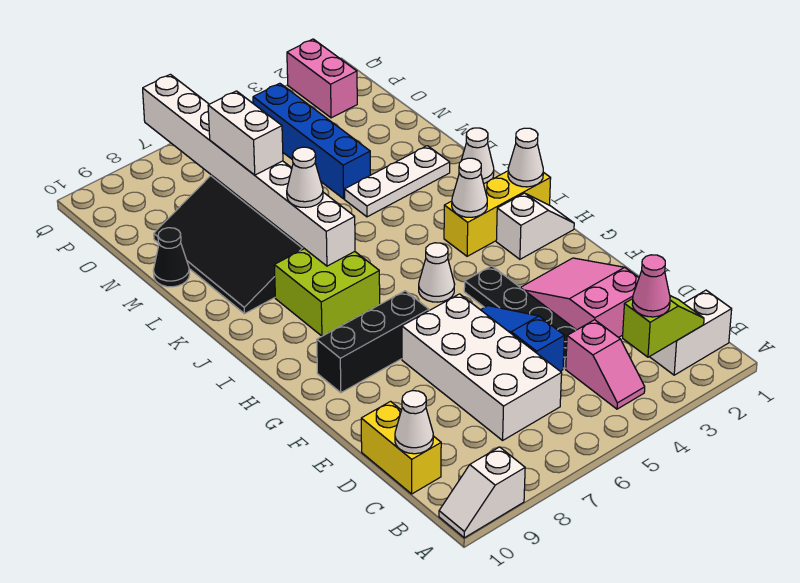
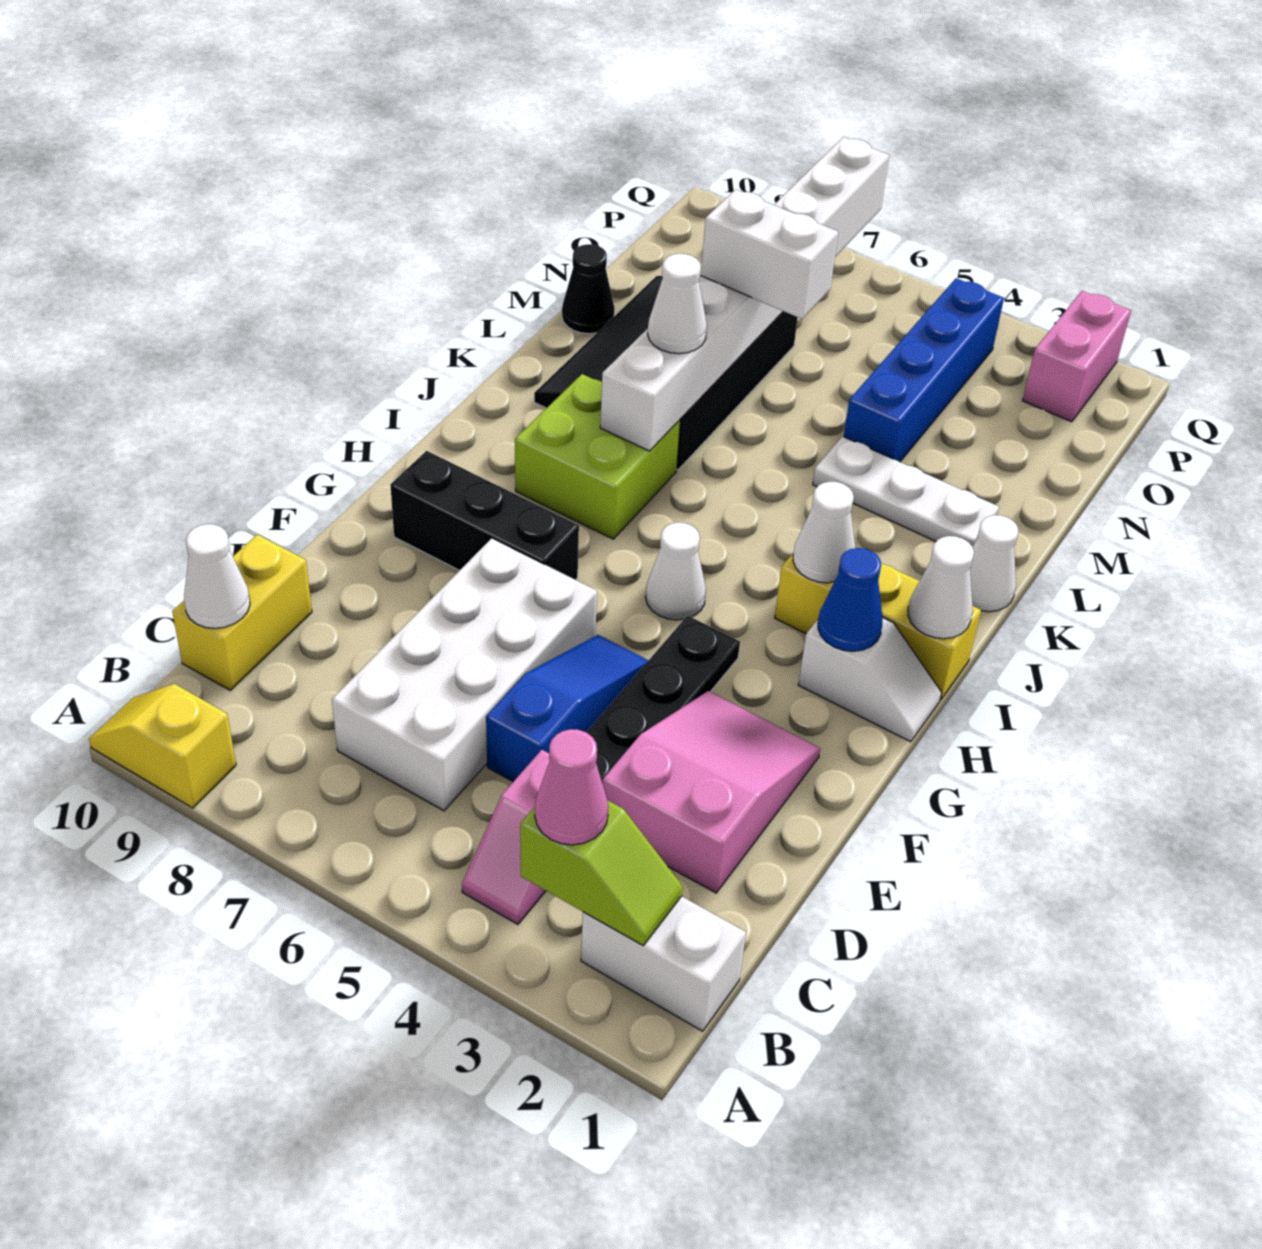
white slope A9:A10 level 1 top 9 -> yellow slope A9:A10 level 1 top 9
none -> blue cone H2 level 2
white brick M7:N7 level 3 -> white brick M6:M7 level 3

